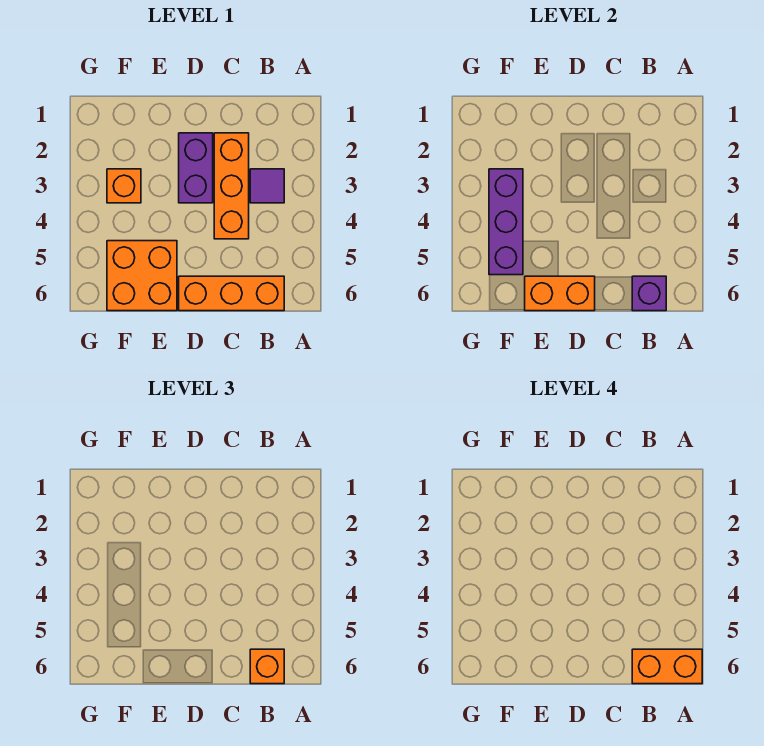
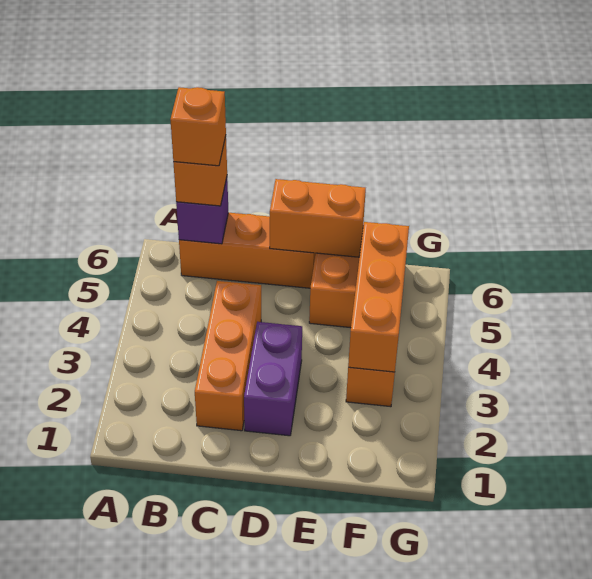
orange brick A6:B6 level 4 -> orange brick B6 level 4
purple tile B3 level 1 -> none
purple brick F3:F5 level 2 -> orange brick F3:F5 level 2

